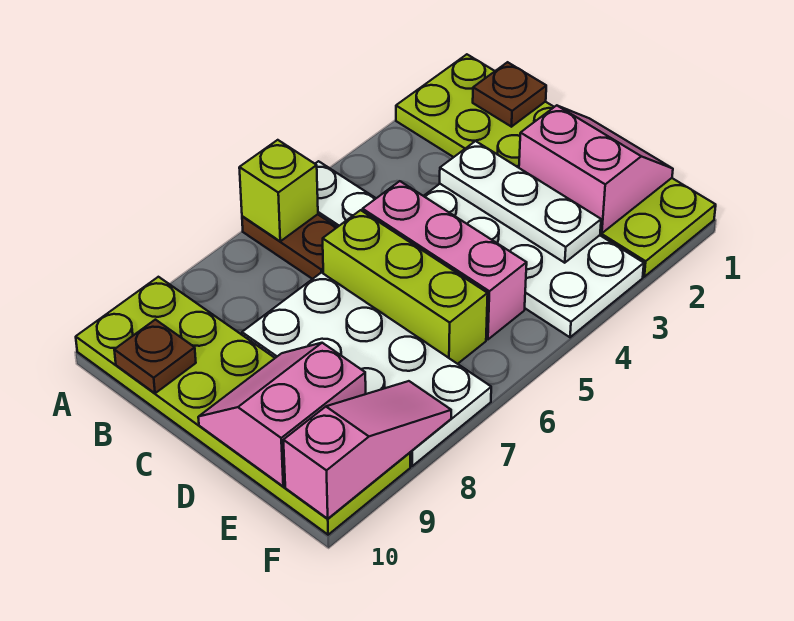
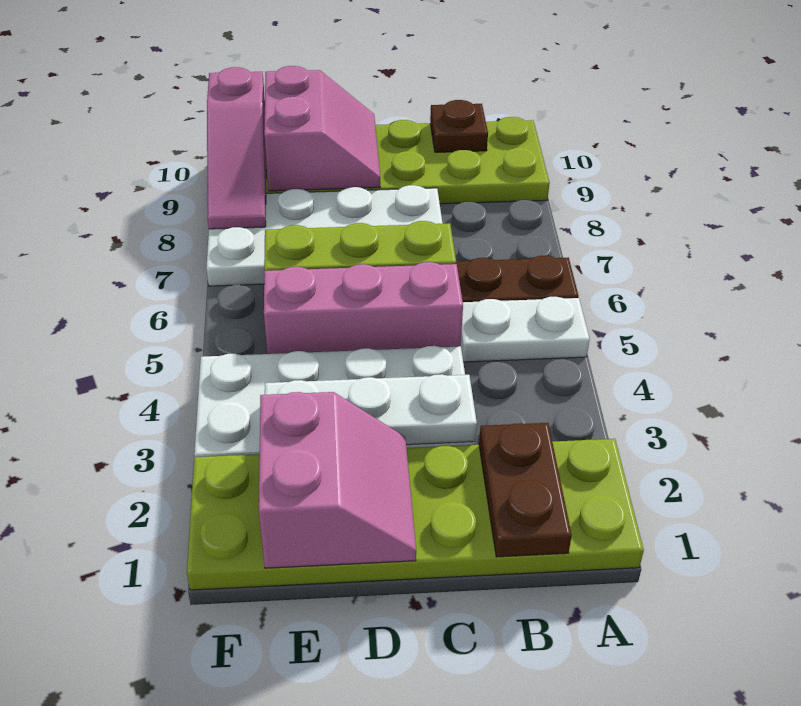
lime brick A6 level 2 -> none
brown plate B1 level 2 -> brown plate B1:B2 level 2
pink slope D1:E2 level 2 top 2 -> pink slope D1:E2 level 2 top E

